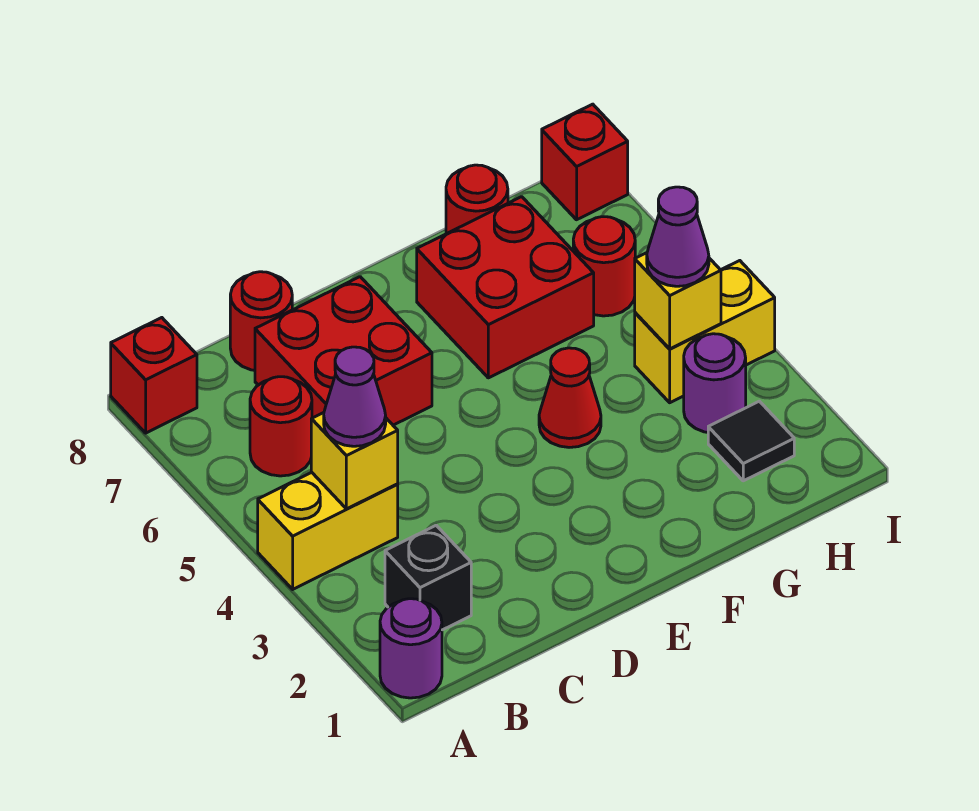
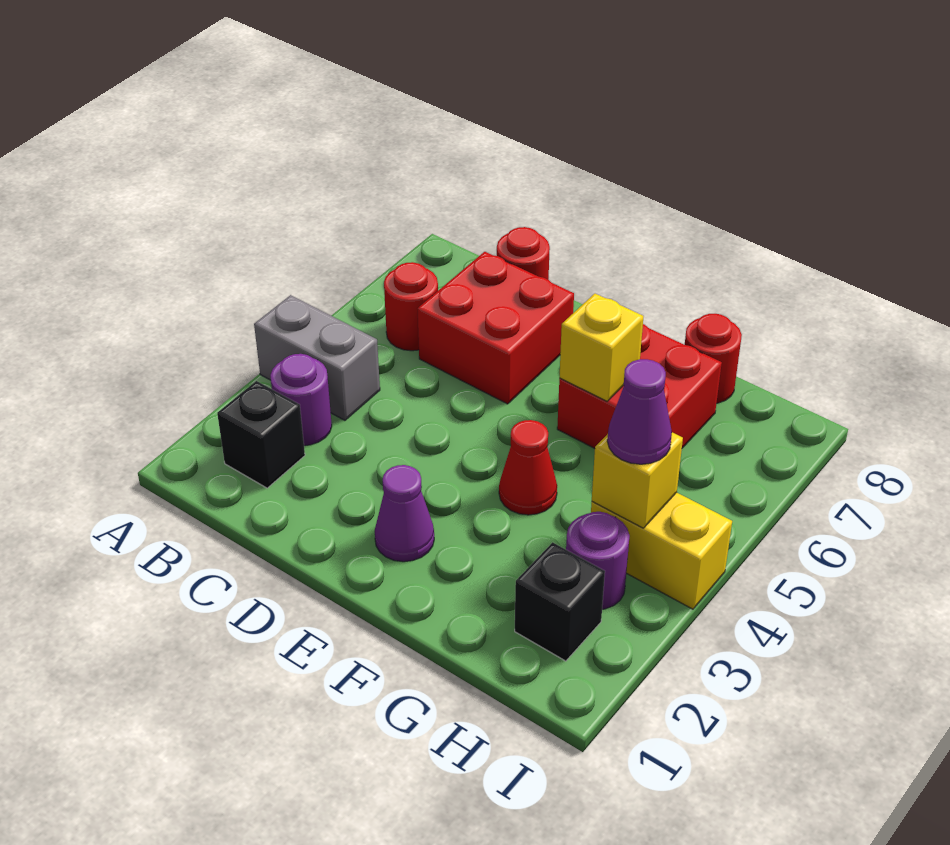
purple round brick A1 level 1 -> purple round brick B3 level 1
yellow brick A4:B4 level 1 -> grey brick A4:B4 level 1
red brick A8 level 1 -> none
yellow brick B4 level 2 -> yellow brick F6 level 2
purple cone B4 level 3 -> purple cone E2 level 1
black tile H2 level 1 -> black brick H2 level 1
red round brick H6 level 1 -> none
red brick I8 level 1 -> none

